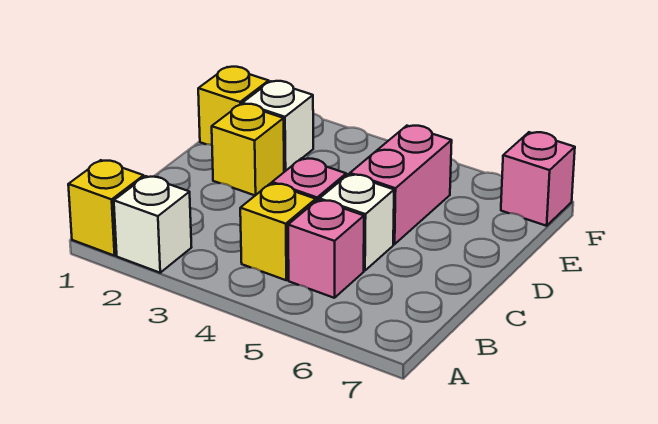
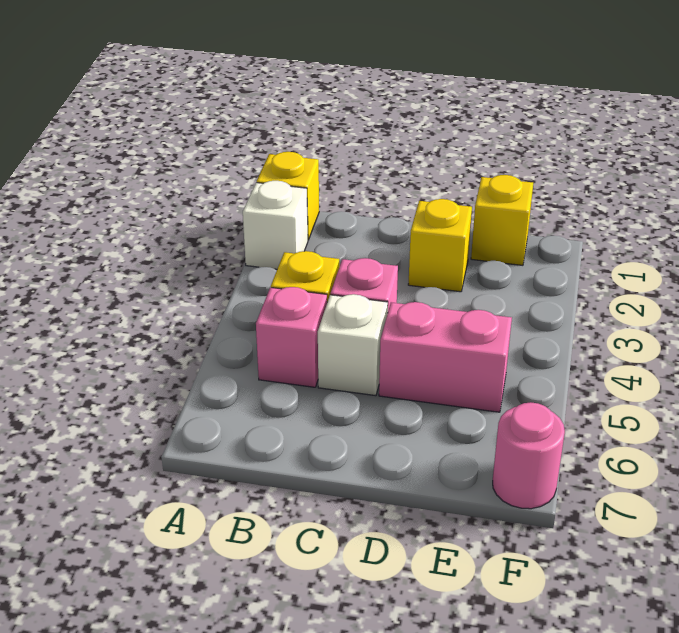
white brick E2 level 1 -> none
pink brick F7 level 1 -> pink round brick F7 level 1

